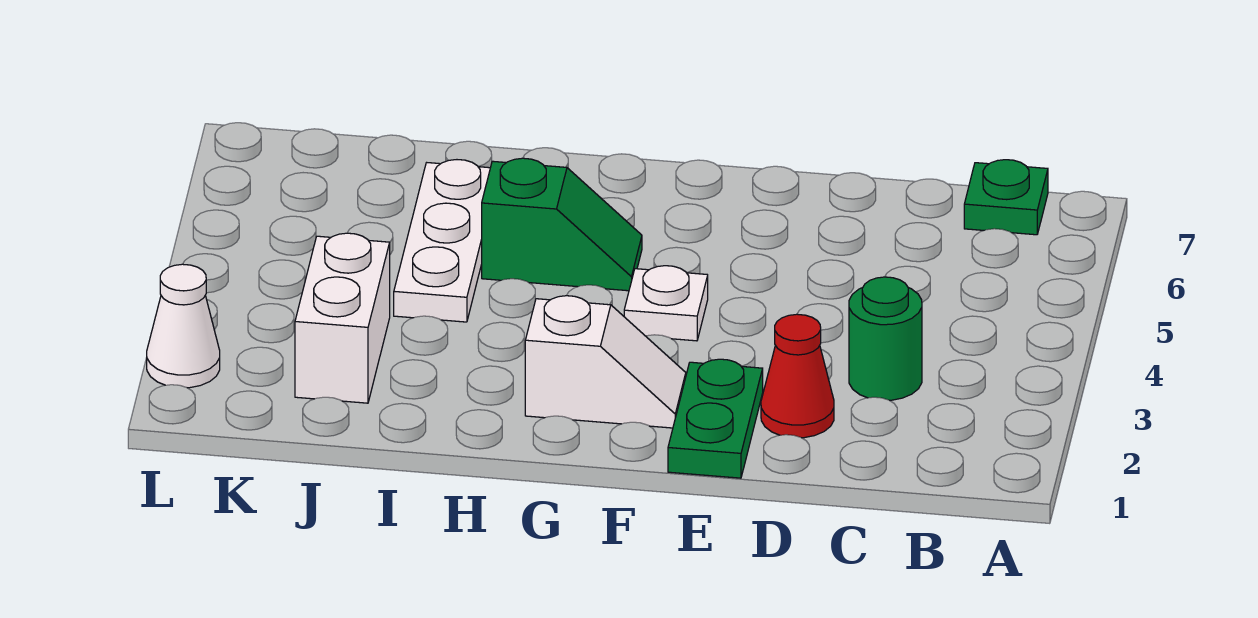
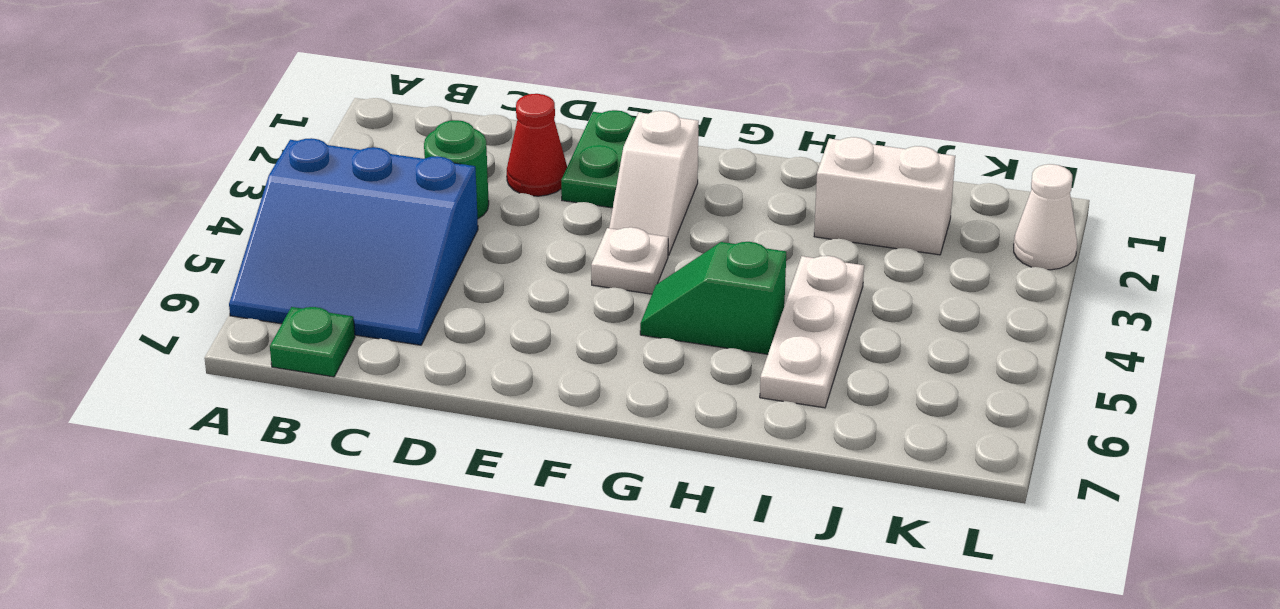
none -> blue slope A4:C6 level 1 top 4
white slope F2:G2 level 1 top G -> white slope F2:F3 level 1 top 2
white brick J2:J3 level 1 -> white brick I2:J2 level 1

